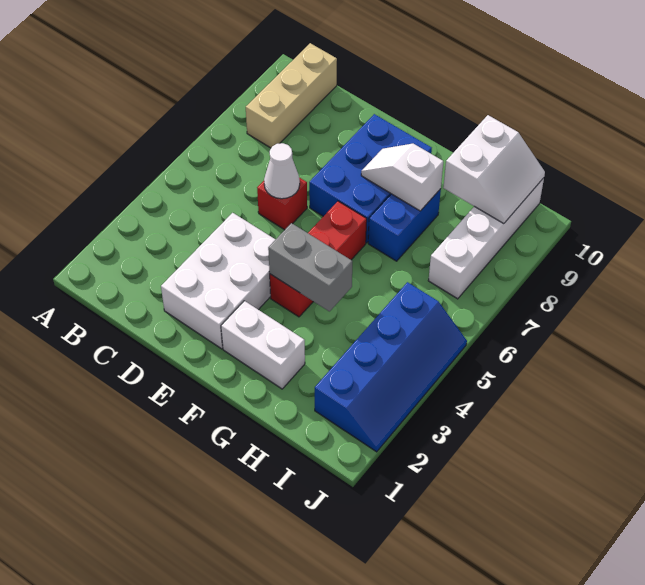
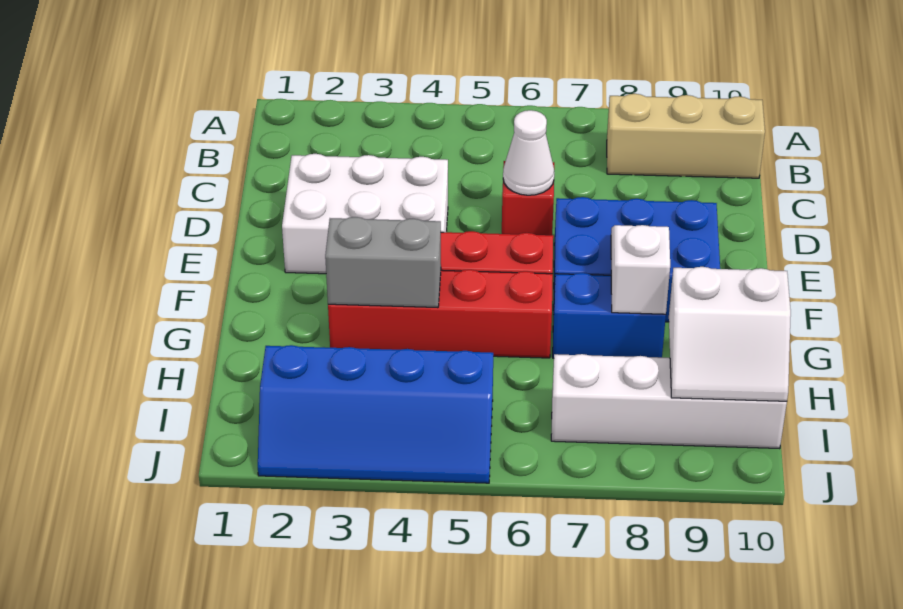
white brick F2:G2 level 1 -> none
grey brick F4:G4 level 2 -> grey brick G3:G4 level 2
none -> red brick G3:G6 level 1

